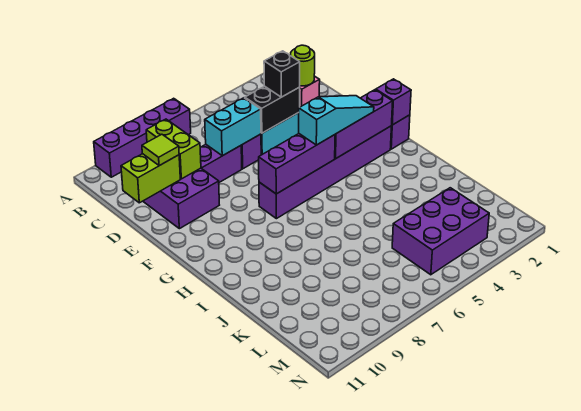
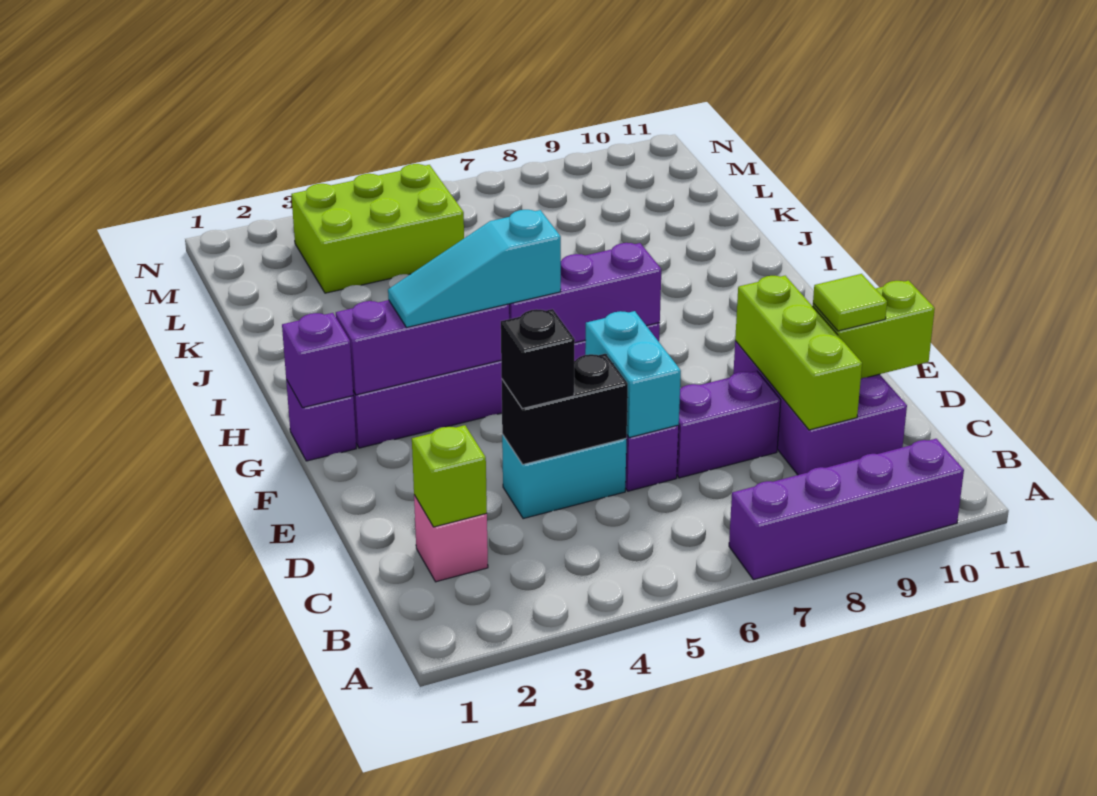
lime round brick C2 level 2 -> lime brick C2 level 2
lime brick C9:D9 level 2 -> lime brick C9:E9 level 2
cyan brick D6:D7 level 2 -> cyan brick D6:E6 level 2
purple brick L3:M5 level 1 -> lime brick L3:M5 level 1

